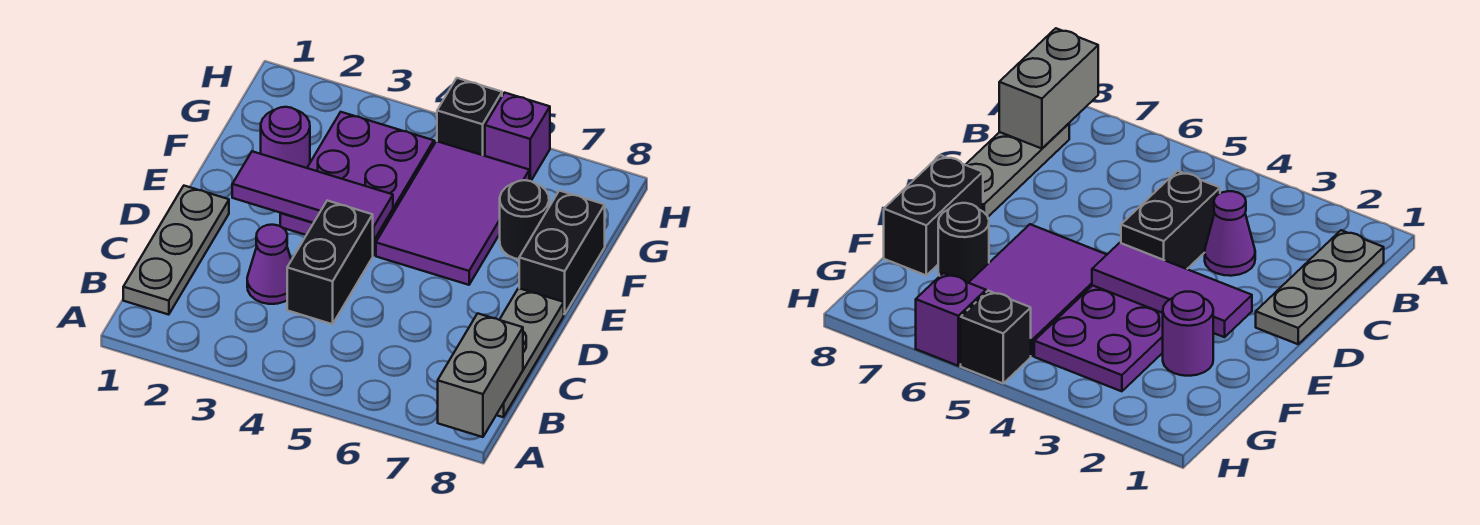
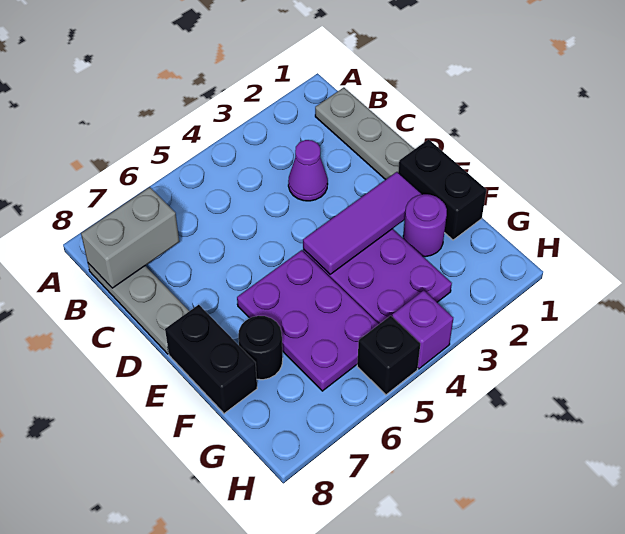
grey brick A8:B8 level 2 -> grey brick B7:B8 level 2
black brick C4:D4 level 1 -> black brick E1:F1 level 1
purple tile E5:G6 level 1 -> purple plate E5:G6 level 1
purple brick H6 level 1 -> purple brick H4 level 1

